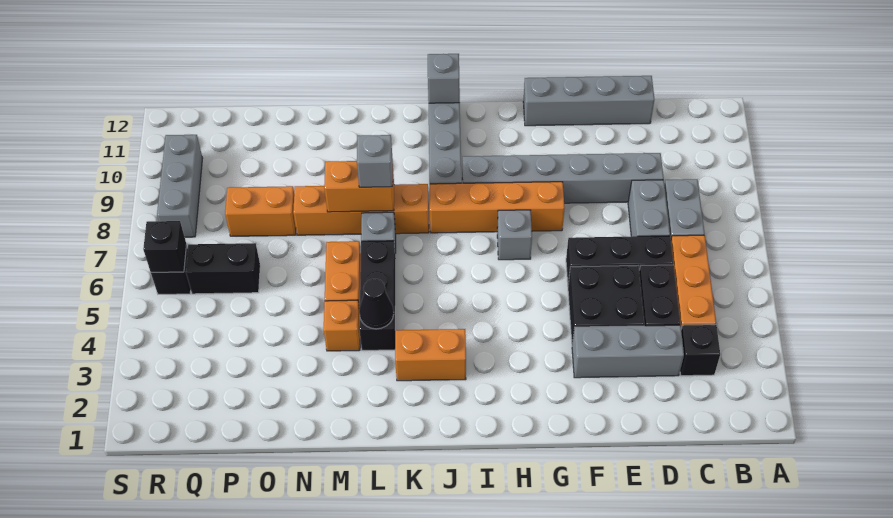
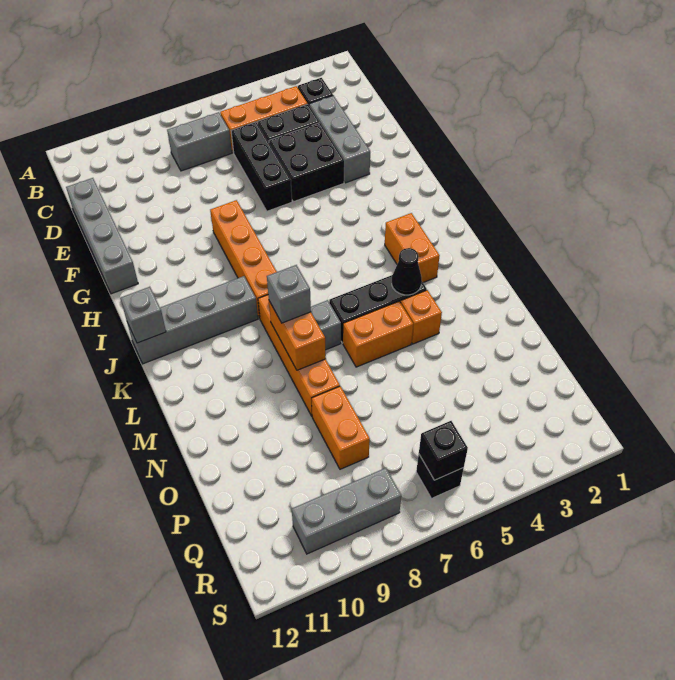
grey brick D7:D8 level 1 -> none
grey brick D9:I9 level 1 -> none
grey brick H7 level 1 -> none
black brick P6:Q6 level 1 -> none

